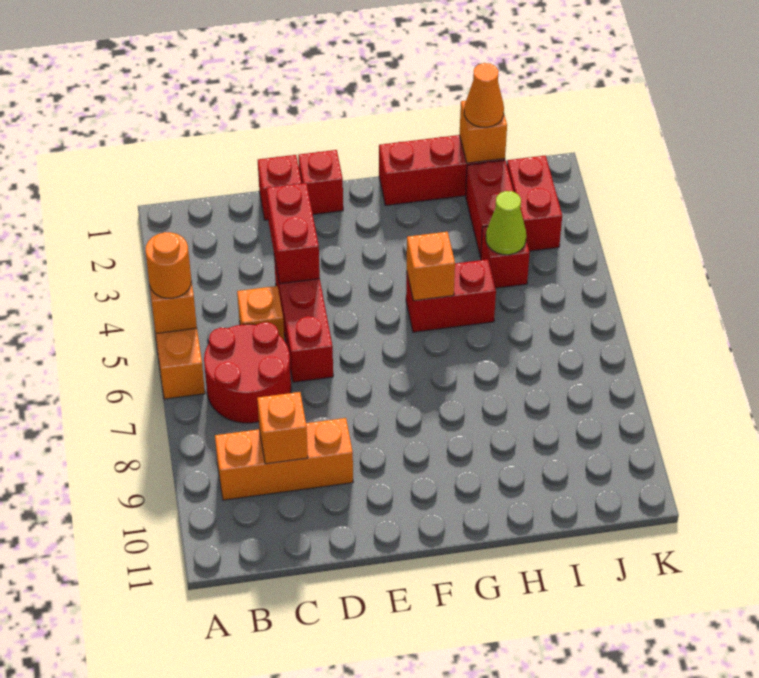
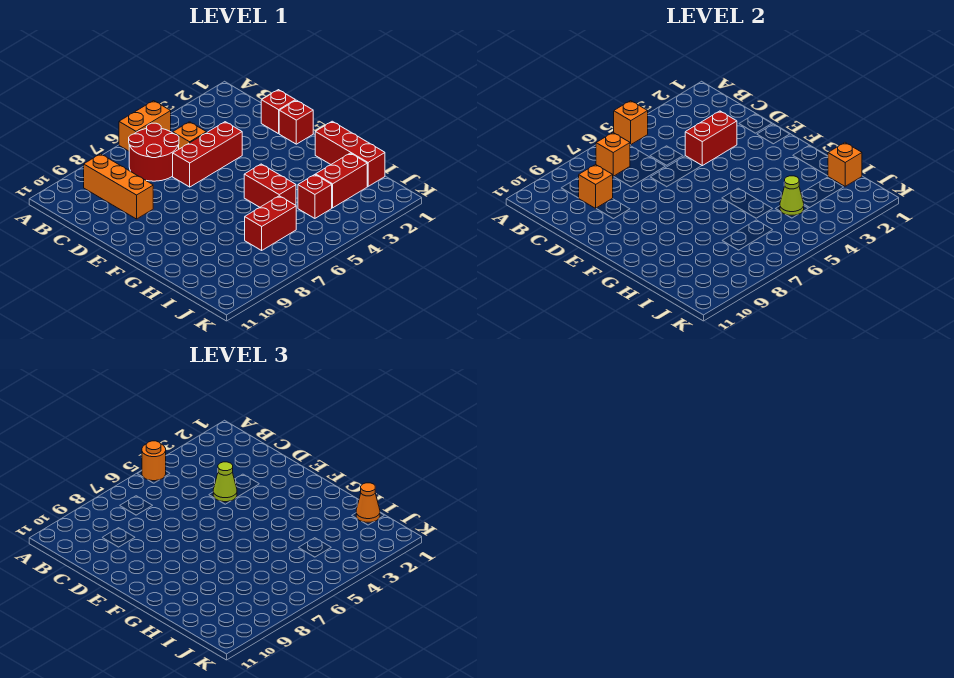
none -> lime cone D4 level 3
orange brick G5 level 2 -> orange brick B7 level 2
red brick J2:J3 level 1 -> red brick I6:I7 level 1

